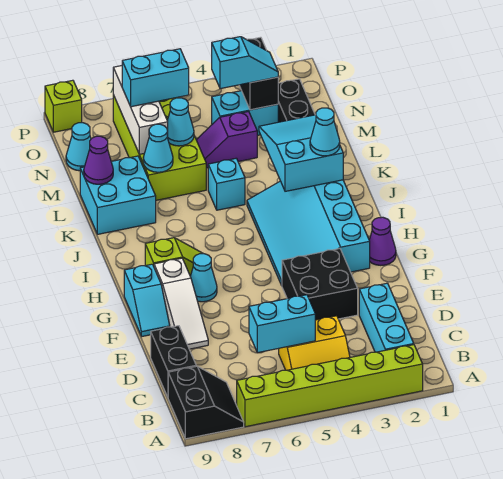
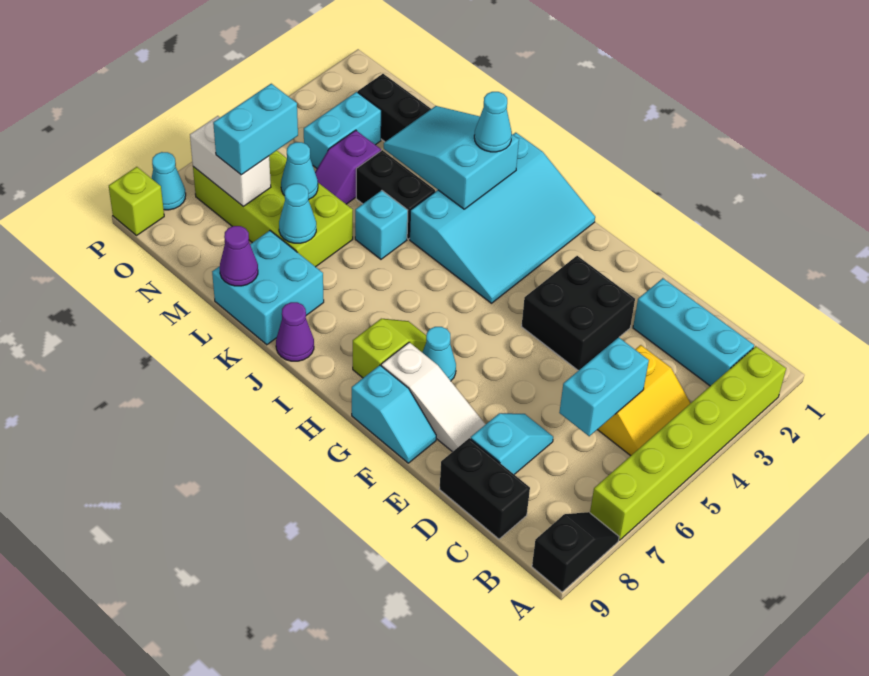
black slope A8:B9 level 1 top 9 -> black slope A8:A9 level 1 top 9
purple cone G1 level 1 -> purple cone J9 level 1
cyan slope G2:J4 level 1 top 2 -> cyan slope H1:J4 level 1 top J
white brick M7:O7 level 2 -> white brick N7:O7 level 2
black brick N3:O3 level 2 -> black brick K4:L4 level 1
cyan slope N3:N4 level 3 top 4 -> cyan slope D7:D8 level 1 top 8
cyan cone N9 level 1 -> cyan cone P8 level 1

